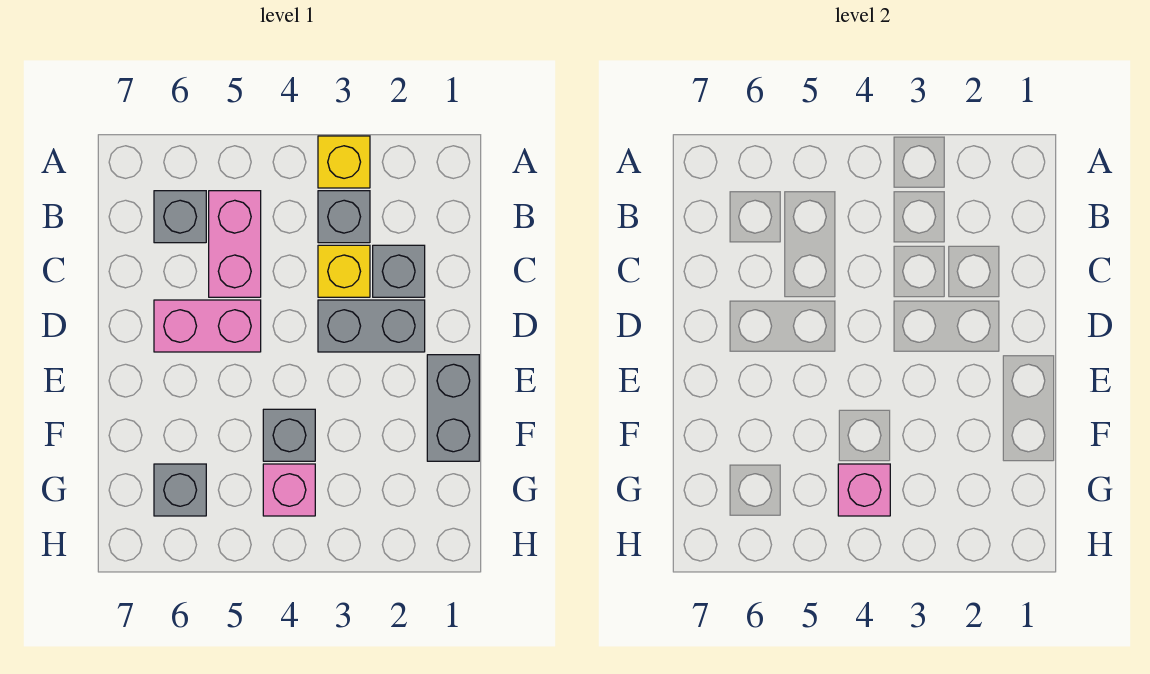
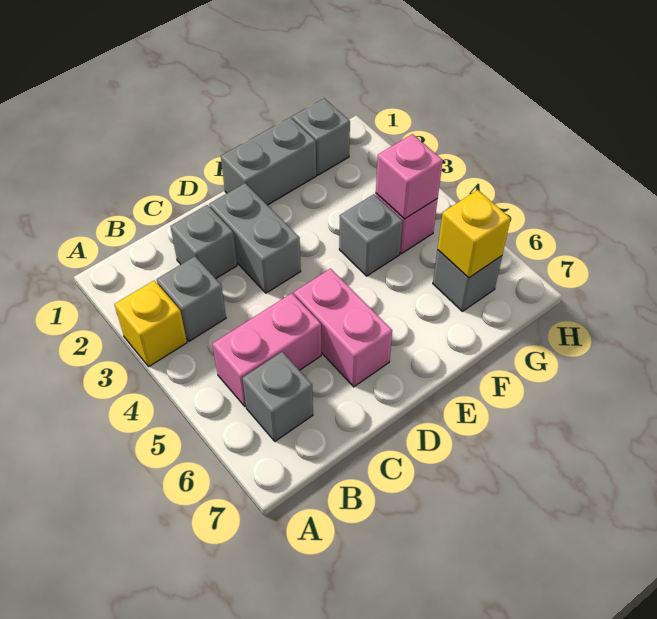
yellow brick C3 level 1 -> yellow brick G6 level 2
none -> grey brick G1 level 1

